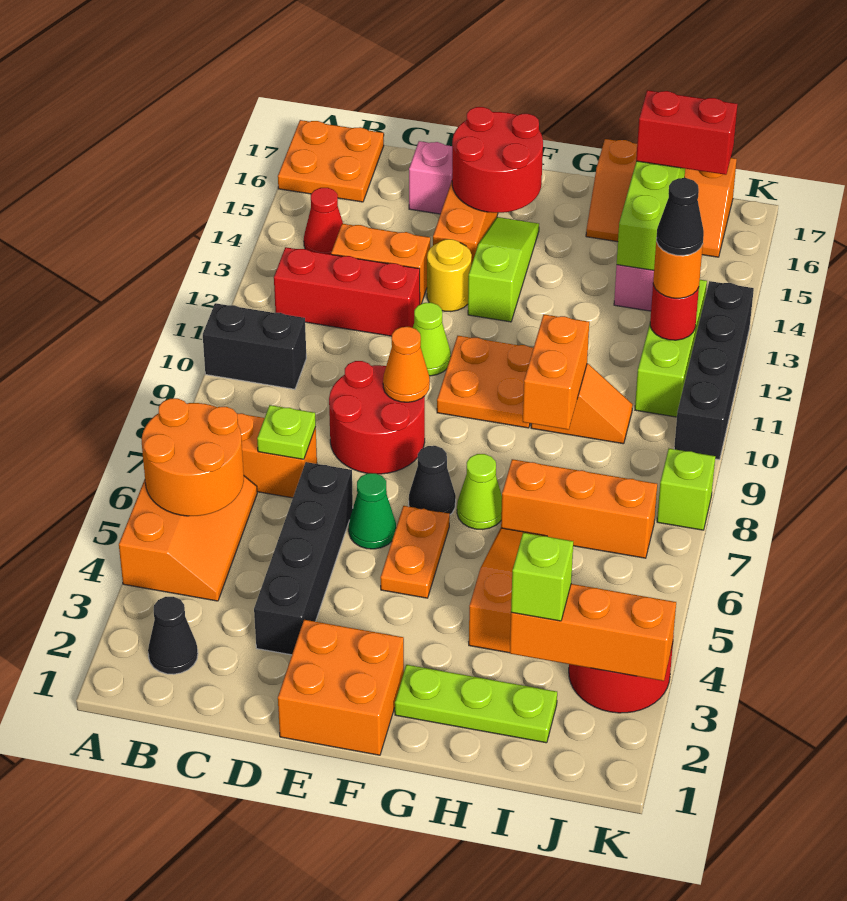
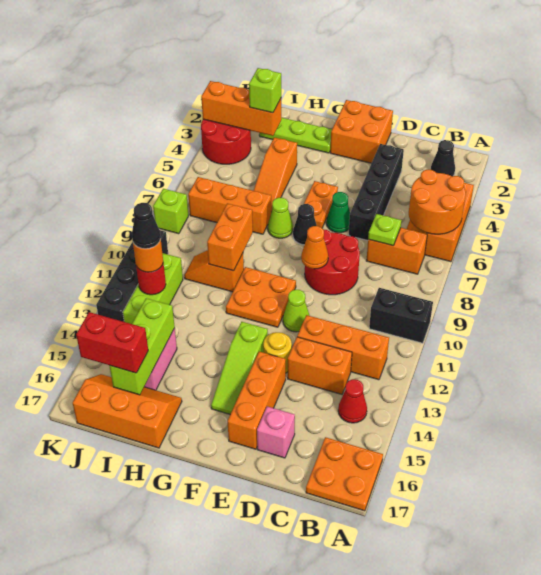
red brick B12:D12 level 1 -> orange brick B12:D12 level 1
red round brick E15:F16 level 2 -> none

